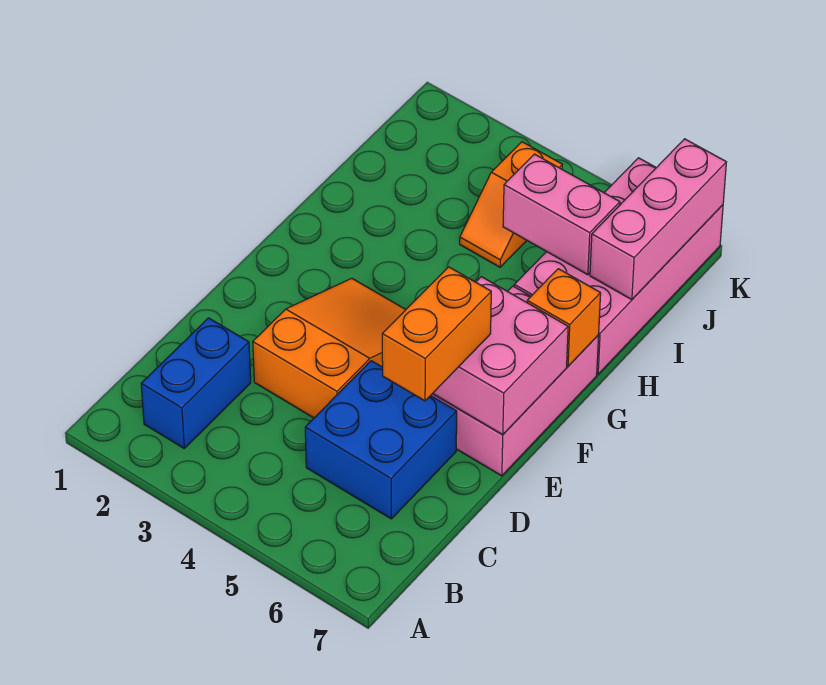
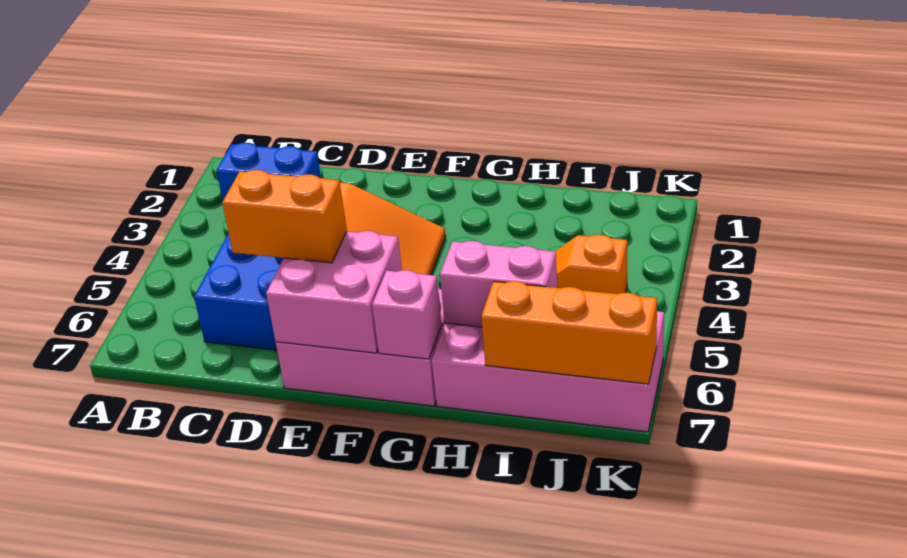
orange brick G7 level 2 -> pink brick G7 level 2
pink brick I5:I6 level 2 -> pink brick H6:I6 level 2
pink brick I7:K7 level 2 -> orange brick I7:K7 level 2

